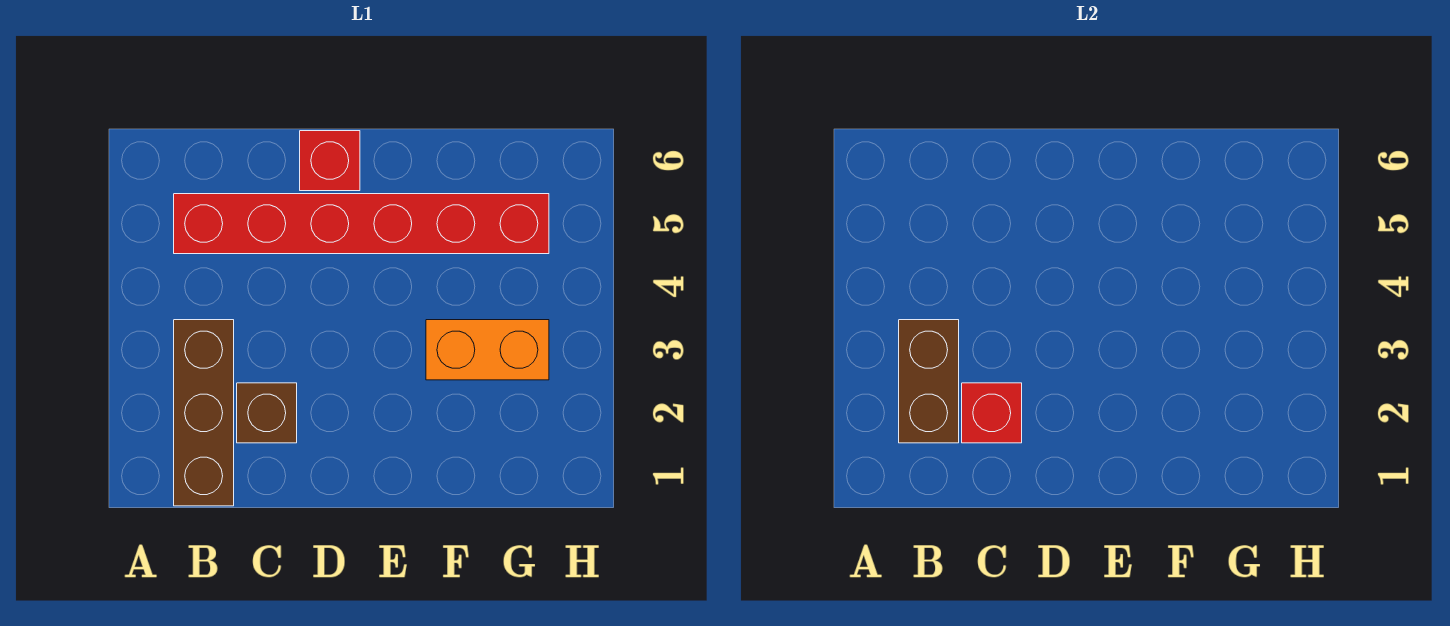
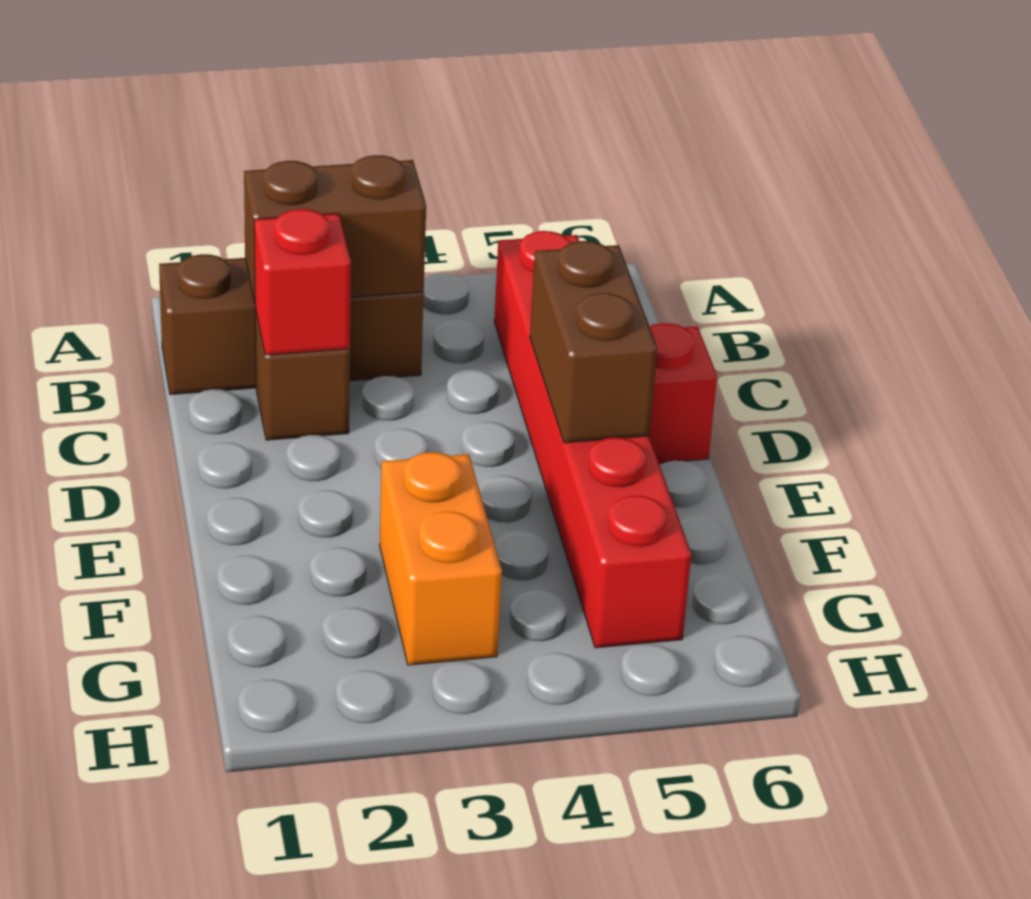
none -> brown brick D5:E5 level 2

